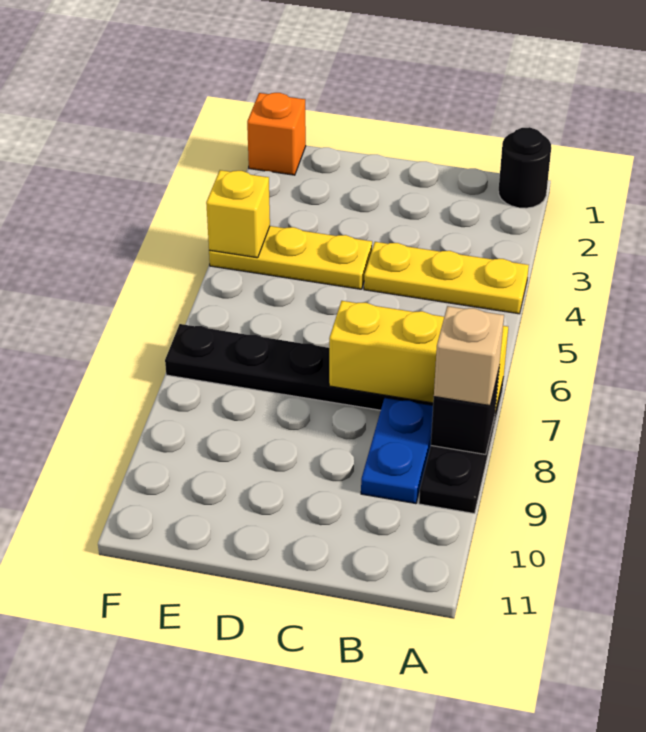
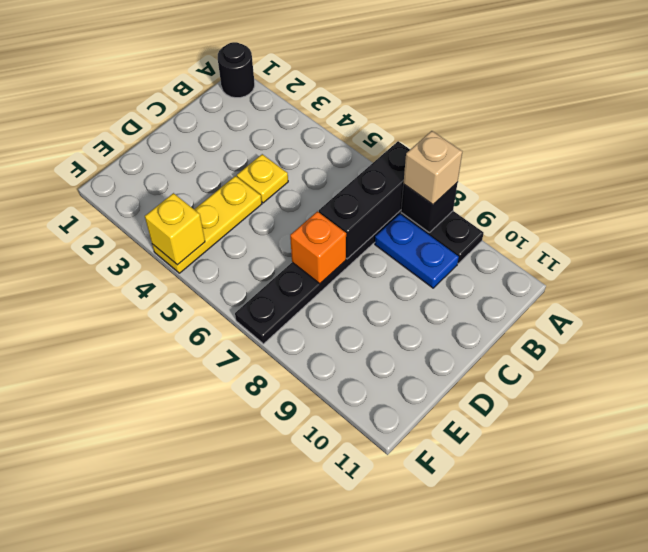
yellow plate A4:C4 level 1 -> yellow plate C4 level 1
yellow brick A7:C7 level 2 -> black brick A7:C7 level 2
orange brick F1 level 1 -> orange brick D7 level 2

